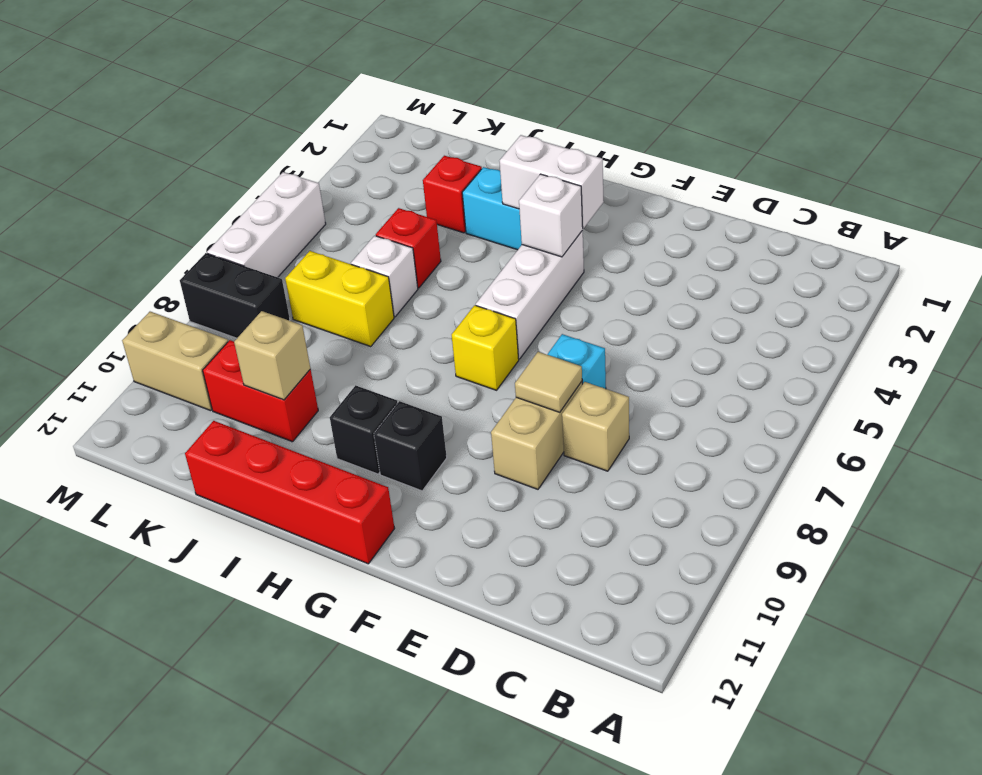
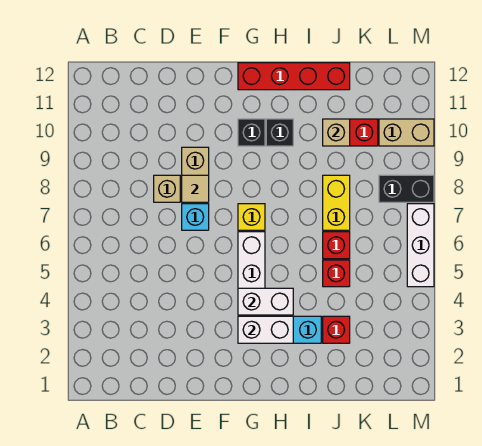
white brick G4 level 2 -> white brick G4:H4 level 2
white brick J6 level 1 -> red brick J6 level 1
yellow brick J7:K7 level 1 -> yellow brick J7:J8 level 1

